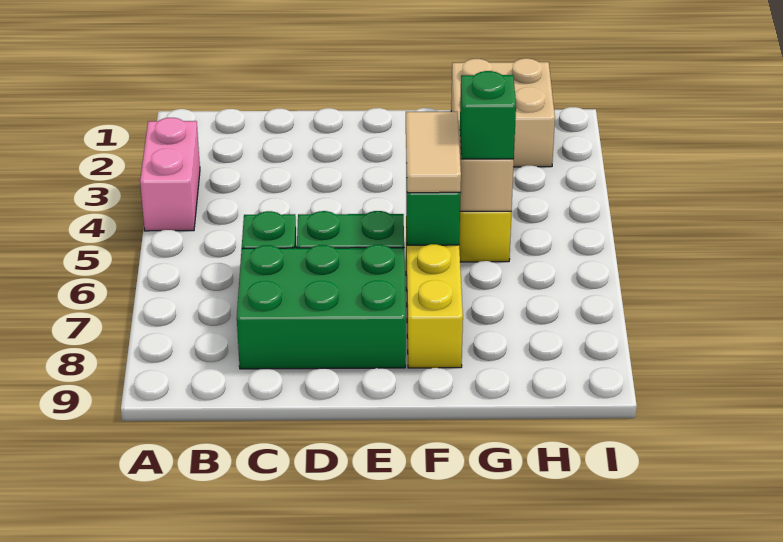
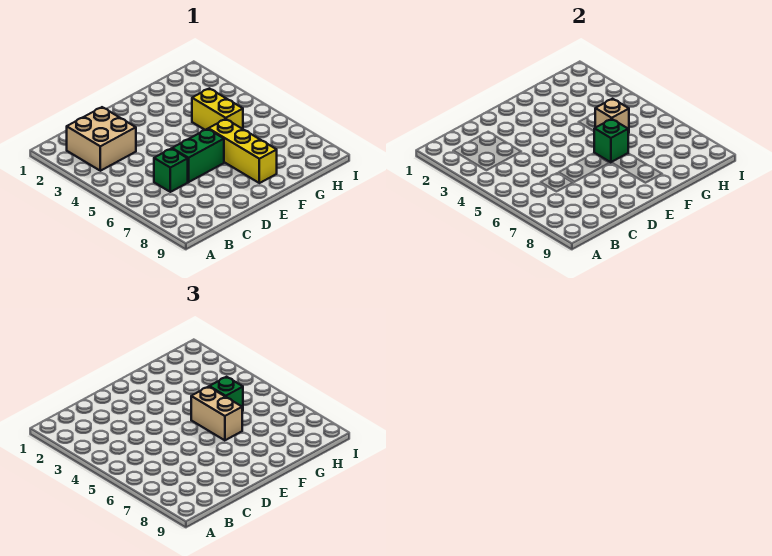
pink brick A3:A4 level 1 -> none
green brick C7:E8 level 1 -> none
tan tile F5:F6 level 3 -> tan brick F5:F6 level 3
tan brick G1:H2 level 1 -> tan brick B2:C3 level 1

